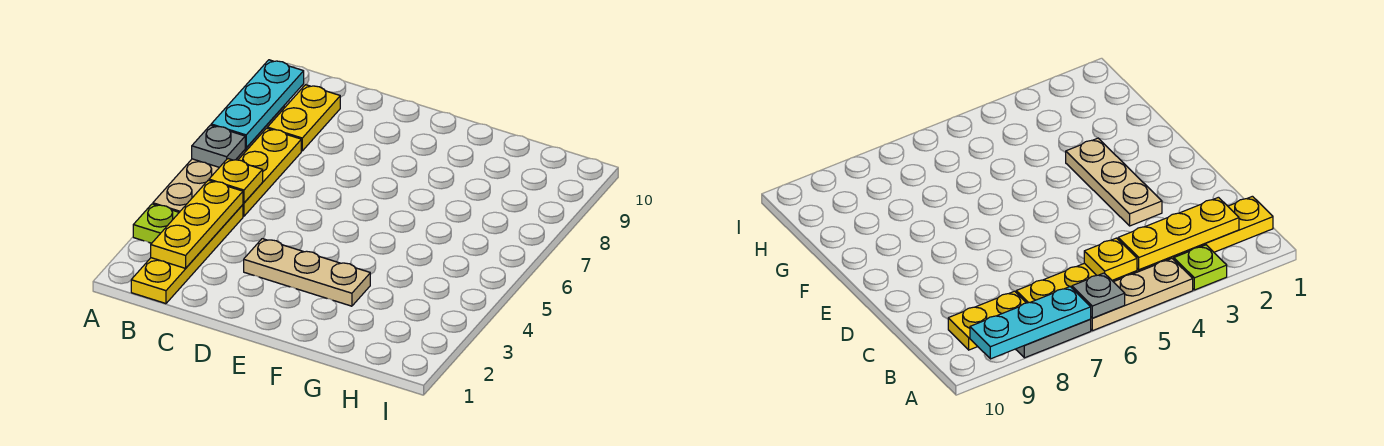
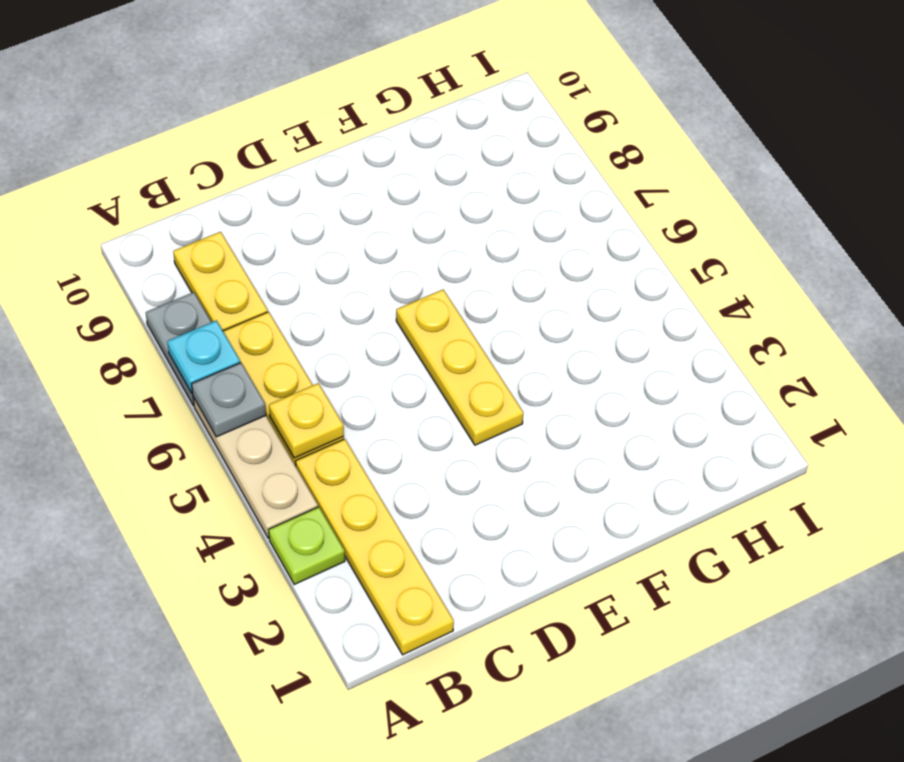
cyan plate A7:A9 level 2 -> cyan plate A7 level 2
yellow plate B2:B4 level 2 -> yellow plate E4:E6 level 1
tan plate D3:F3 level 1 -> none

